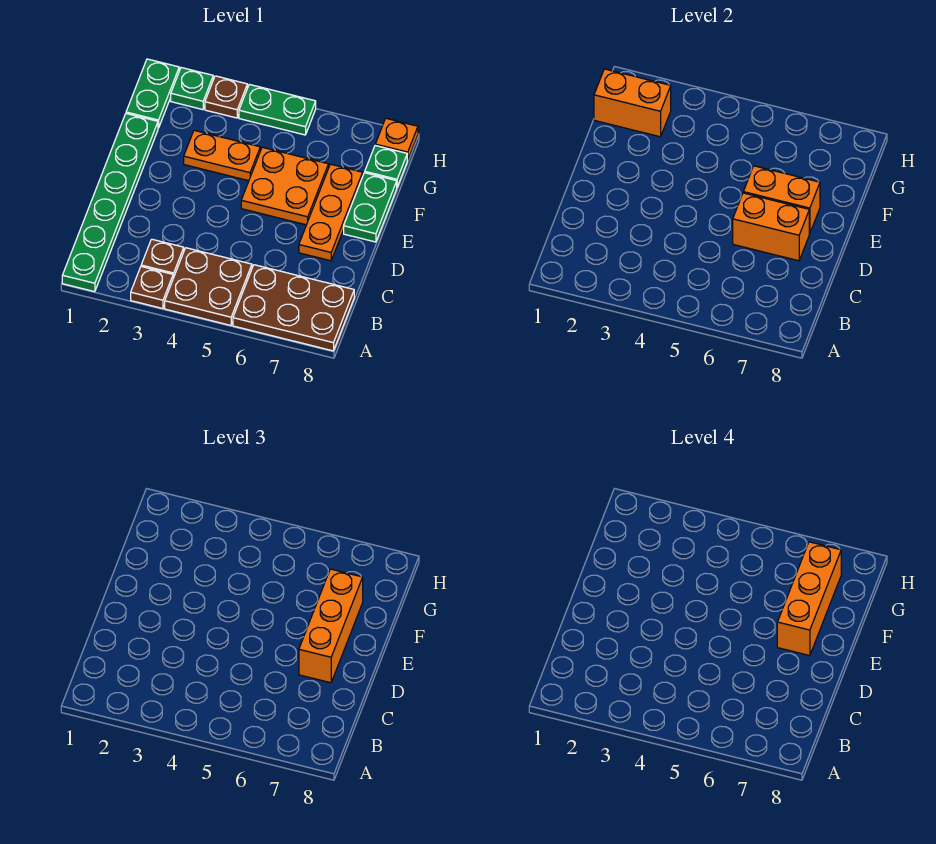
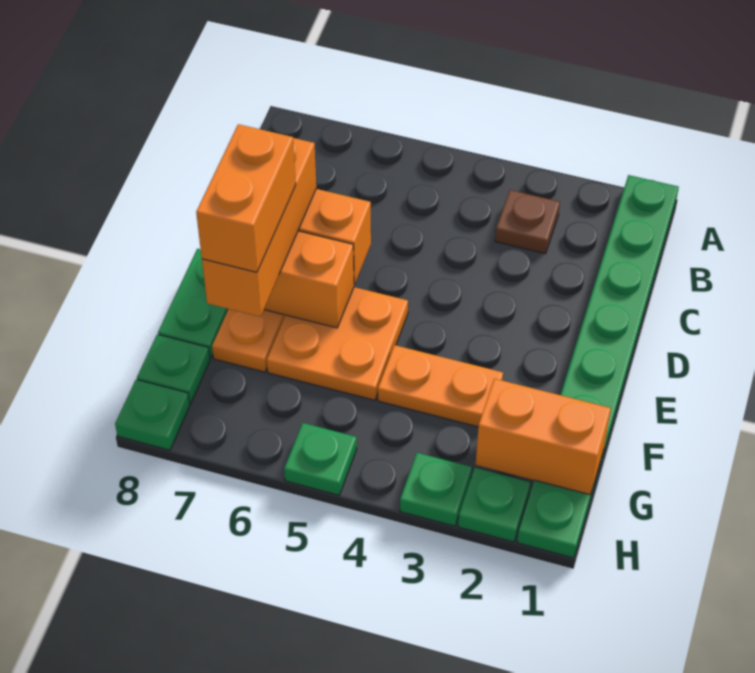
brown plate A3 level 1 -> none
brown plate A4:B5 level 1 -> none
brown plate A6:B8 level 1 -> none
orange brick E7:G7 level 4 -> orange brick E7:F7 level 4
brown plate H3 level 1 -> green plate H3 level 1
green plate H4:H5 level 1 -> green plate H5 level 1
orange plate H8 level 1 -> green plate H8 level 1

